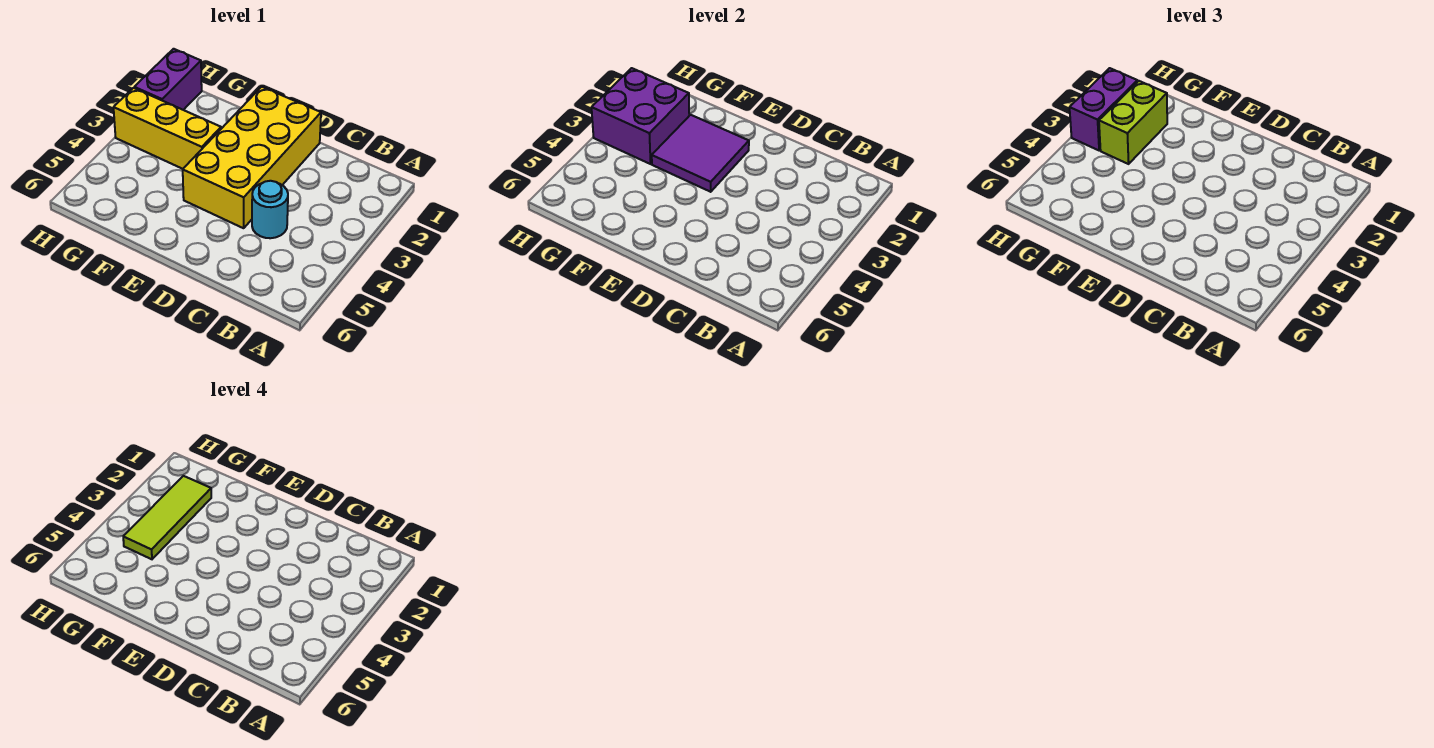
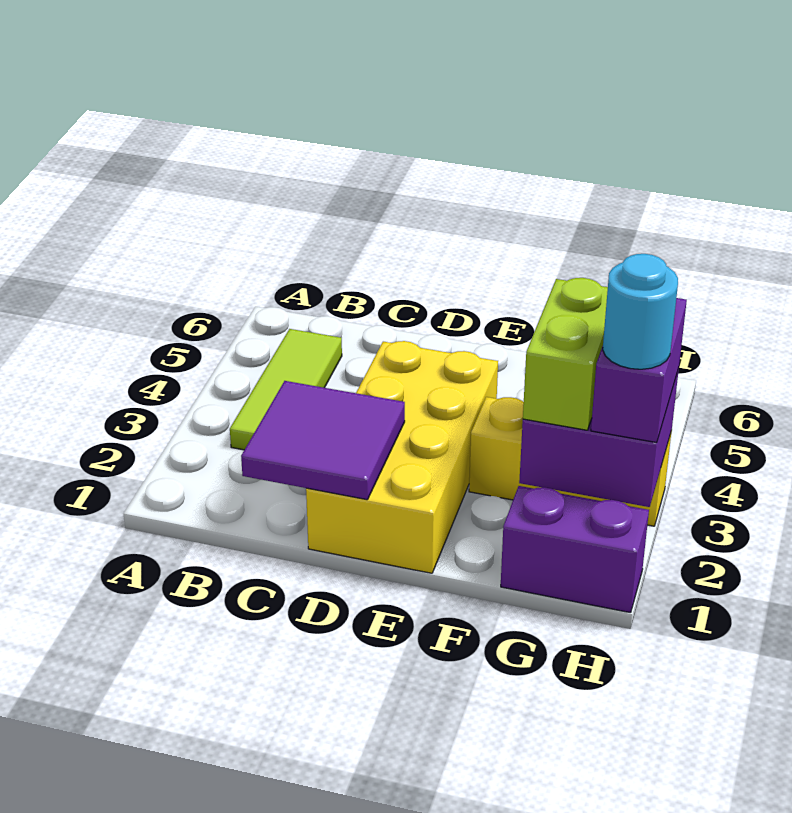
cyan round brick C4 level 1 -> cyan round brick H2 level 4
purple tile E2:F3 level 2 -> purple tile C1:D2 level 2
lime tile G2:G4 level 4 -> lime tile B3:B5 level 1
purple brick H1:H2 level 1 -> purple brick G1:H1 level 1

